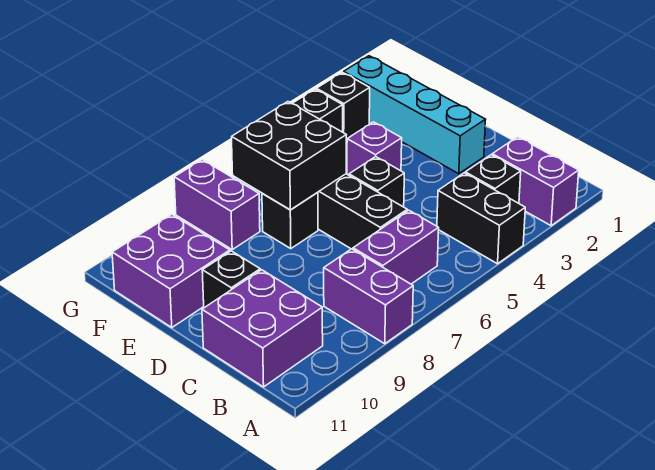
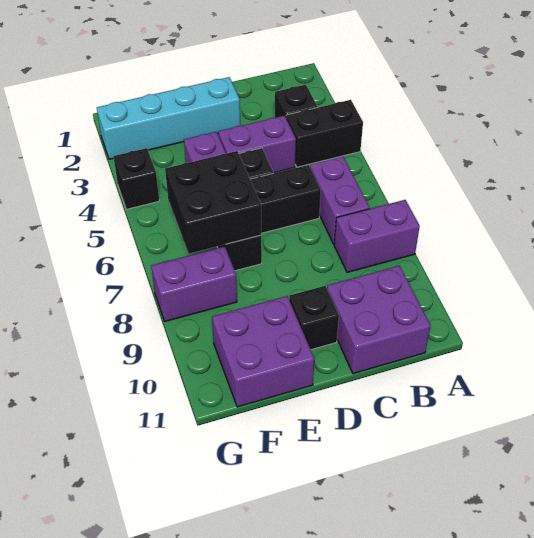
purple brick A2:B2 level 1 -> purple brick C4:D4 level 1
black brick G3 level 1 -> none

